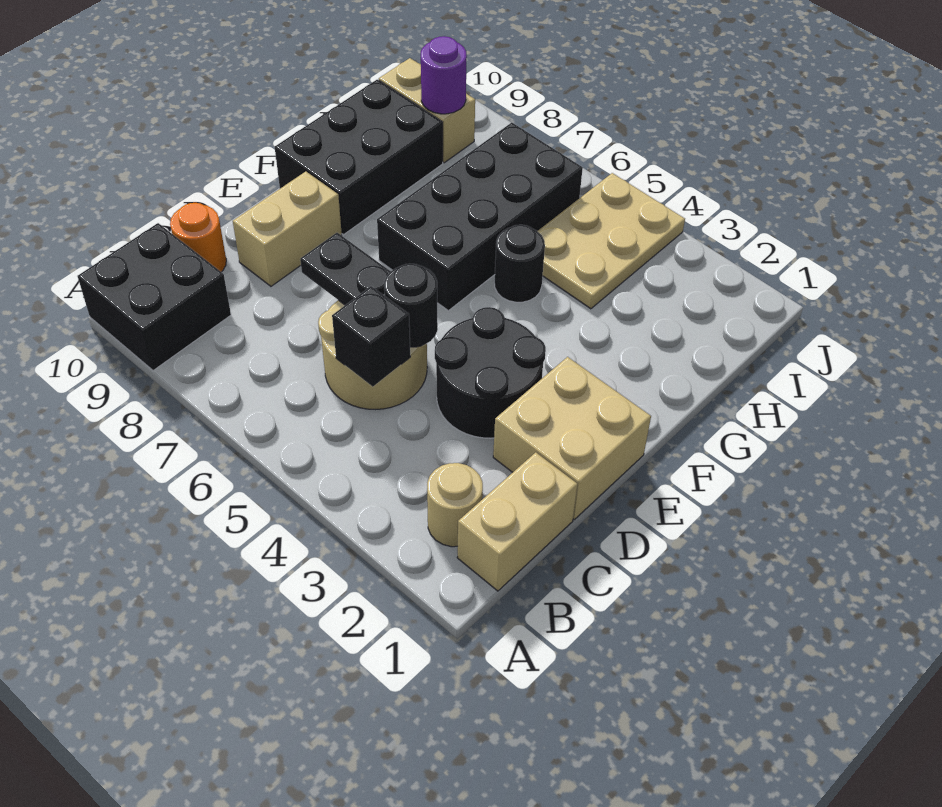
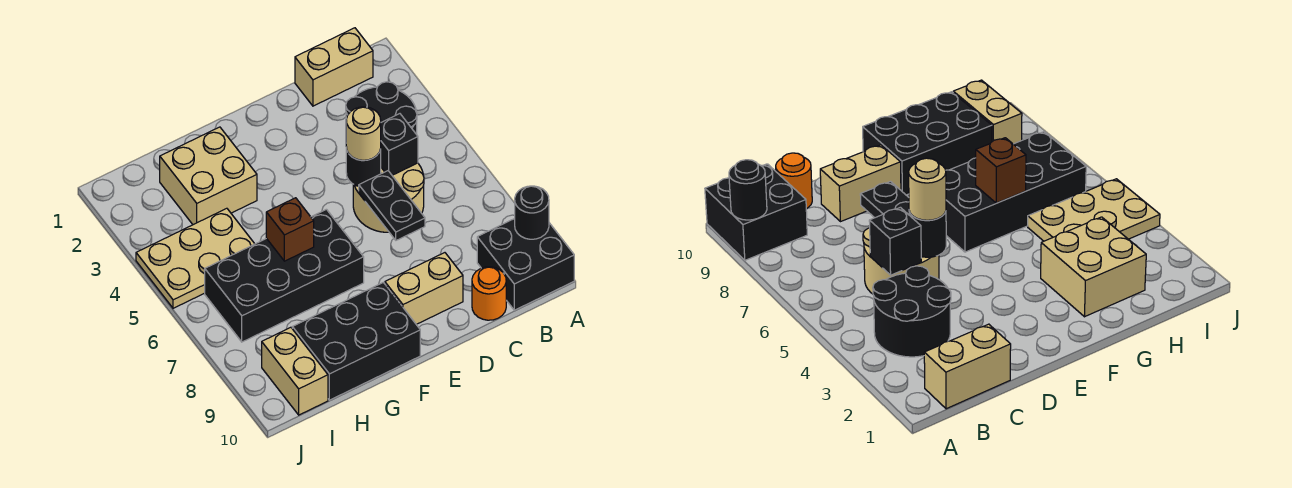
tan round brick B2 level 1 -> tan round brick D5 level 3
tan brick D1:E2 level 1 -> tan brick G2:H3 level 1
black round brick D3:E4 level 1 -> black round brick B3:C4 level 1
black round brick G5 level 1 -> black round brick A9 level 2
none -> brown brick G6 level 2
purple round brick I9 level 2 -> none

